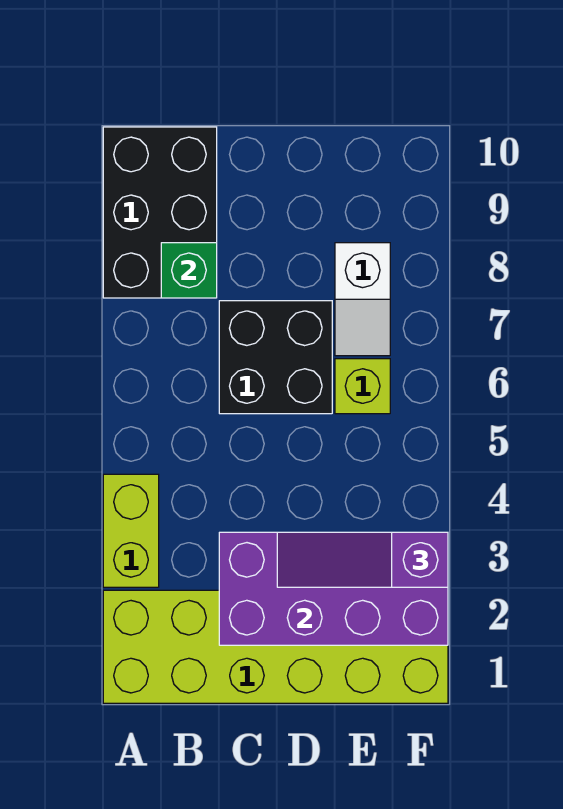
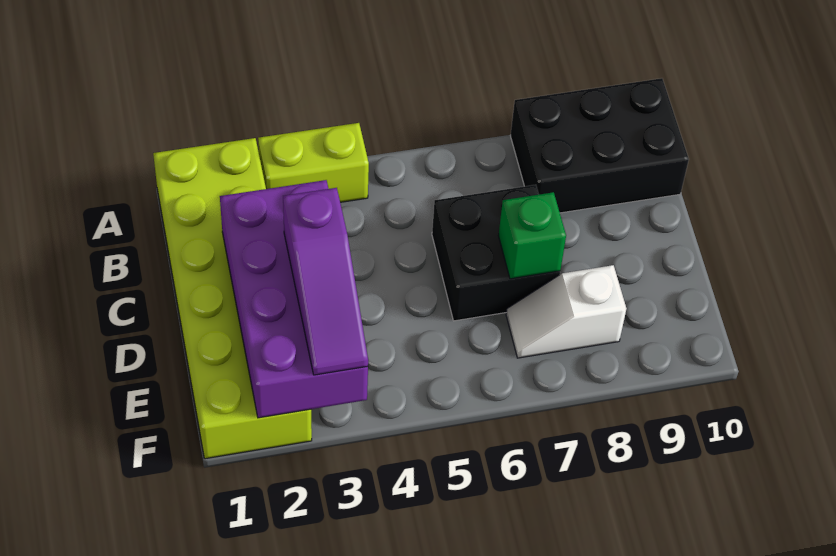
green brick B8 level 2 -> green brick D7 level 2
purple slope D3:F3 level 3 top F -> purple slope D3:F3 level 3 top D
lime brick E6 level 1 -> none

